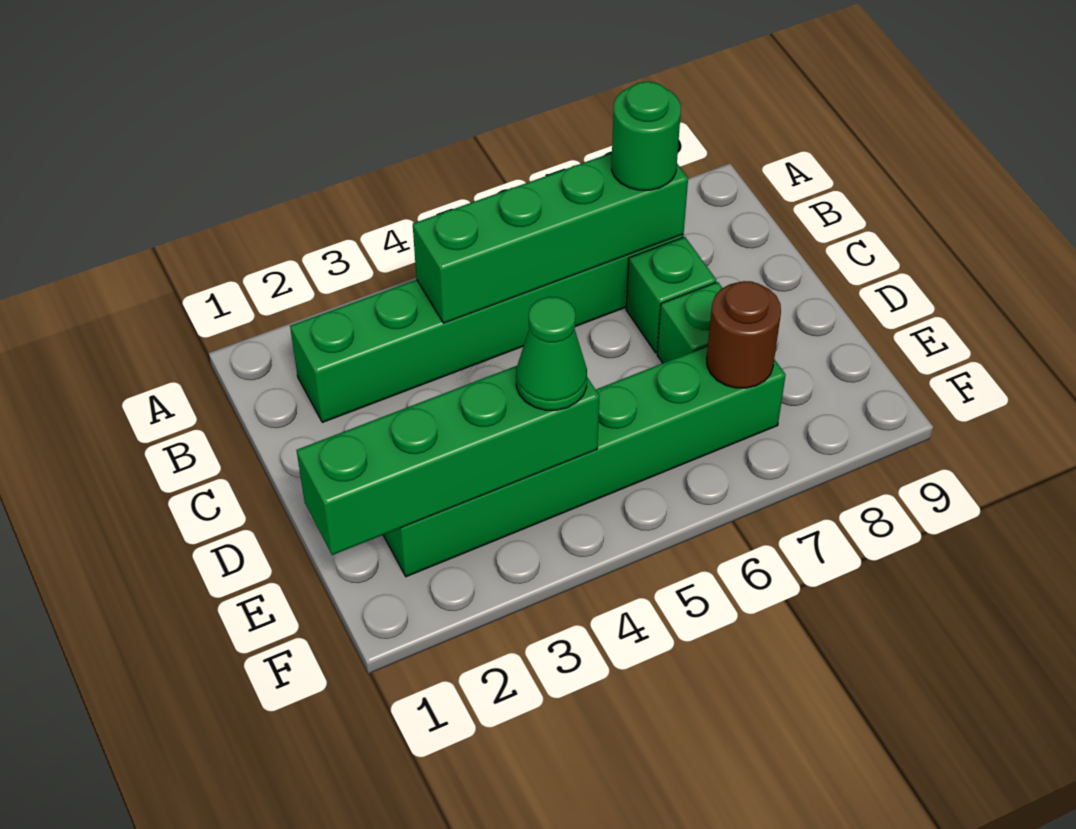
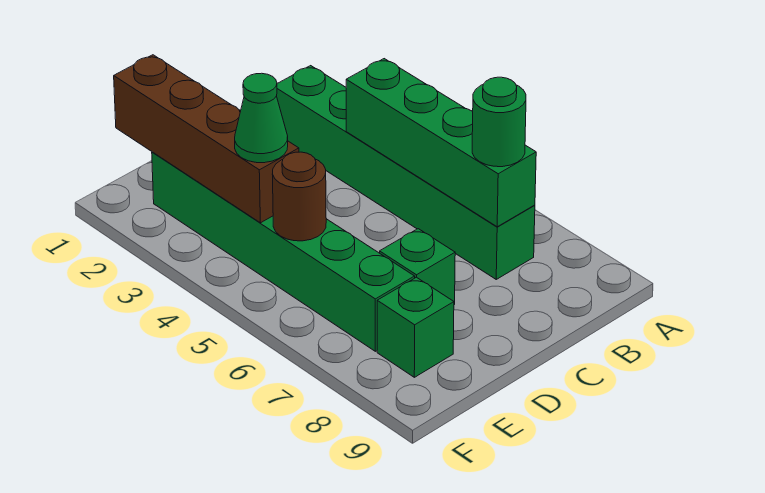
green brick C7 level 1 -> green brick E8 level 1
green brick E1:E4 level 2 -> brown brick E1:E4 level 2
brown round brick E7 level 2 -> brown round brick E5 level 2

